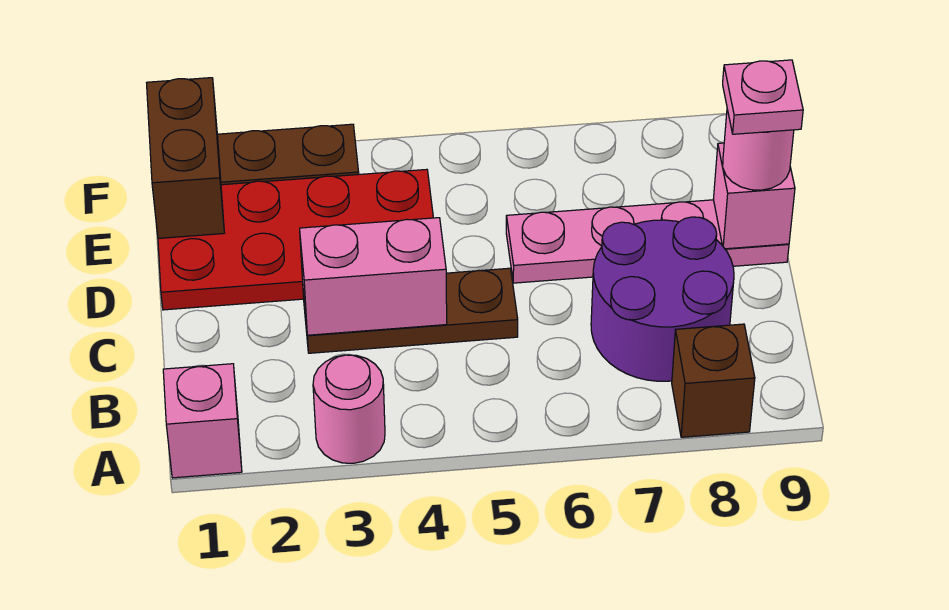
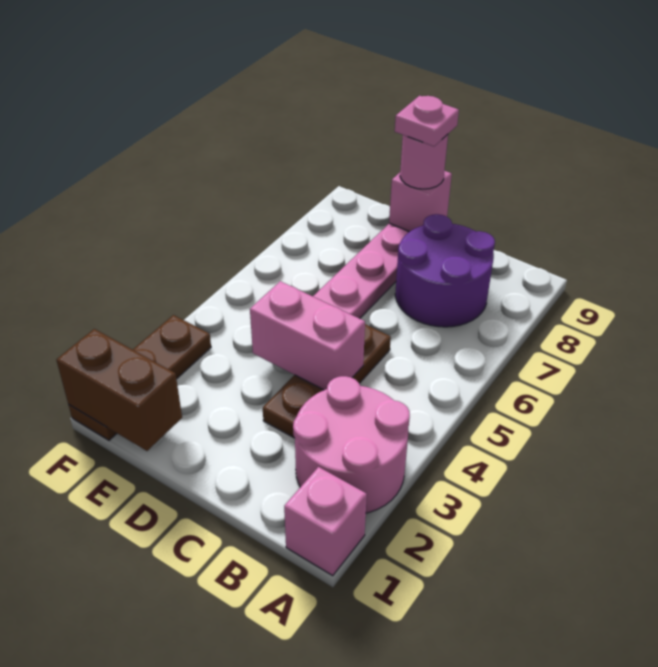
pink round brick A3 level 1 -> pink round brick A2:B3 level 1
brown brick A8 level 1 -> none
pink brick C3:C4 level 2 -> pink brick C4:D4 level 2
red plate D1:E4 level 1 -> none

